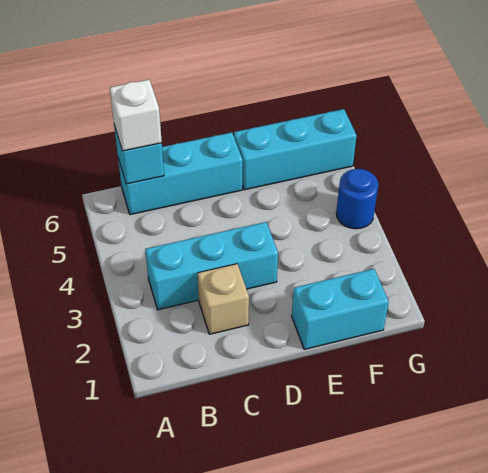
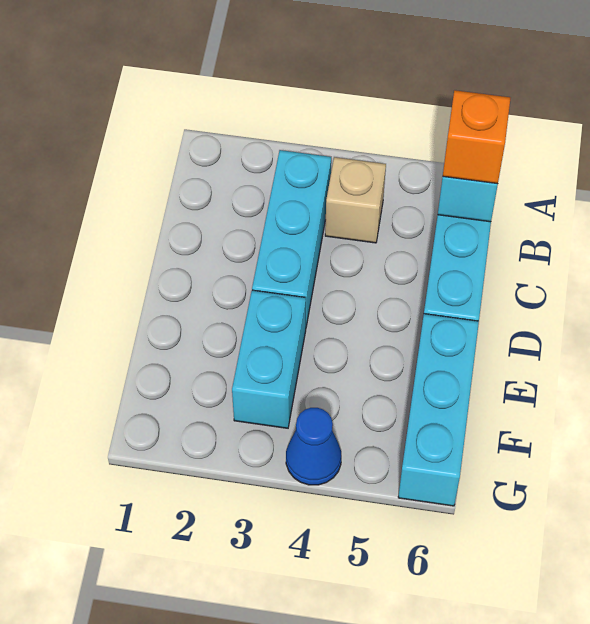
white brick B6 level 3 -> orange brick B6 level 3
tan brick C2 level 1 -> tan brick B4 level 1
cyan brick E1:F1 level 1 -> cyan brick E3:F3 level 1
blue round brick G4 level 1 -> blue cone G4 level 1

